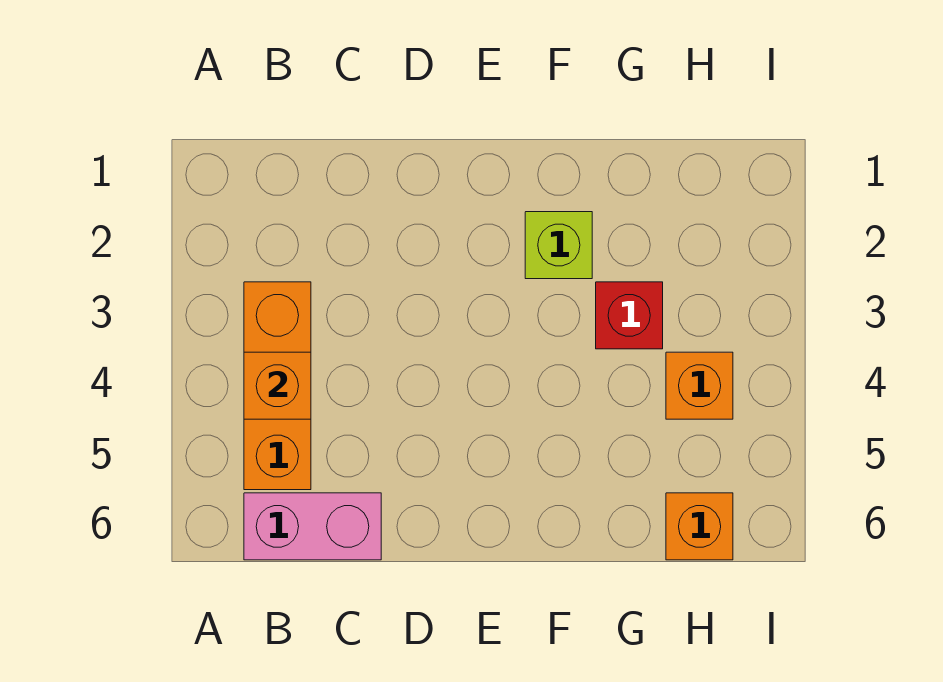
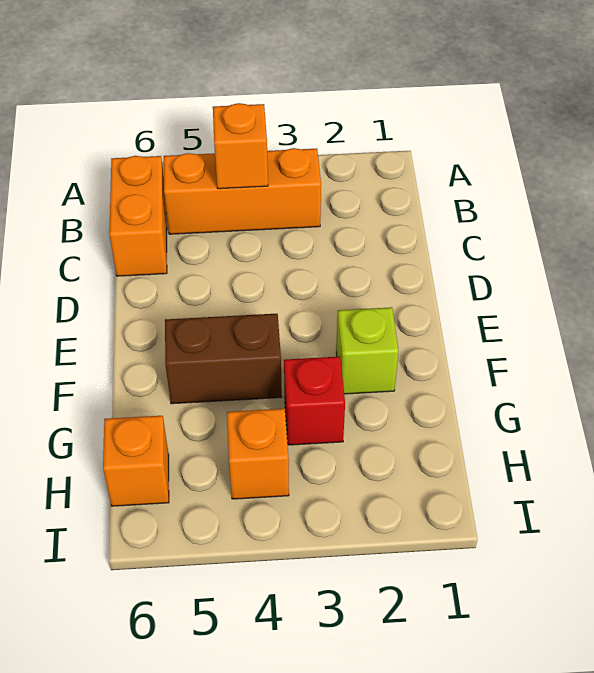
pink brick B6:C6 level 1 -> orange brick B6:C6 level 1
none -> brown brick F4:F5 level 1

